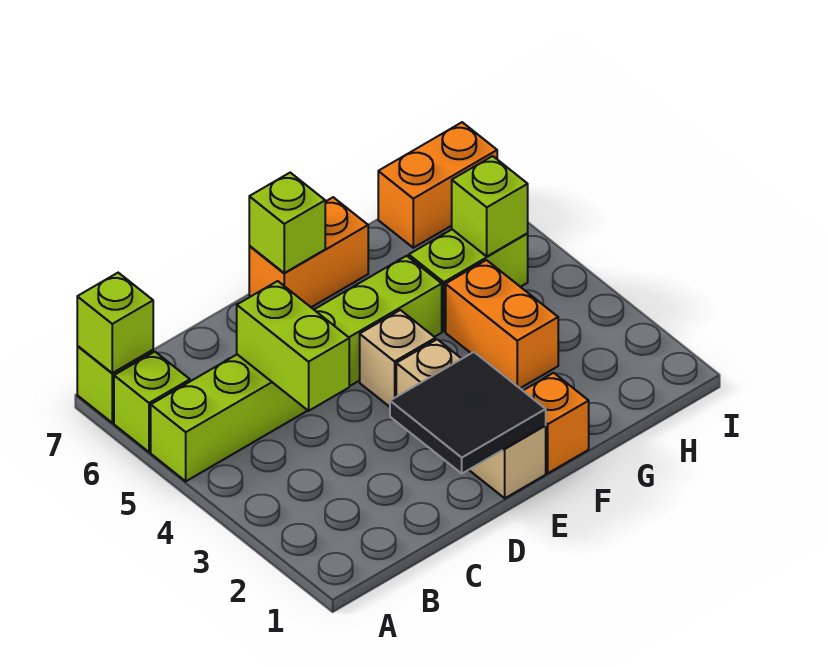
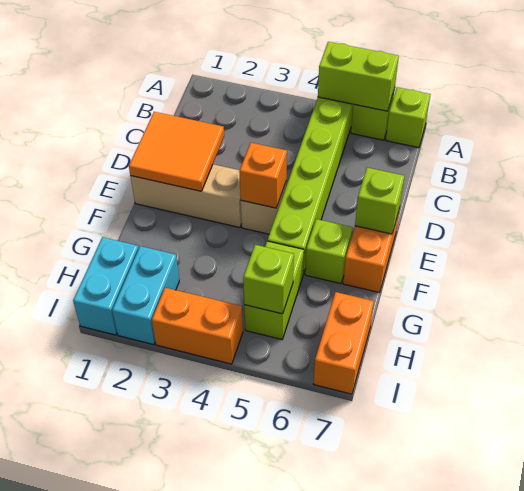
lime brick A7 level 2 -> lime brick F6 level 1
lime brick C4:C5 level 2 -> lime brick A5:A6 level 2
black tile D1:E2 level 2 -> orange tile D1:E2 level 2
orange brick F1 level 1 -> orange brick E4 level 2
orange brick G3:G4 level 1 -> orange brick I3:I4 level 1
none -> cyan brick H1:I1 level 1
none -> cyan brick H2:I2 level 1

